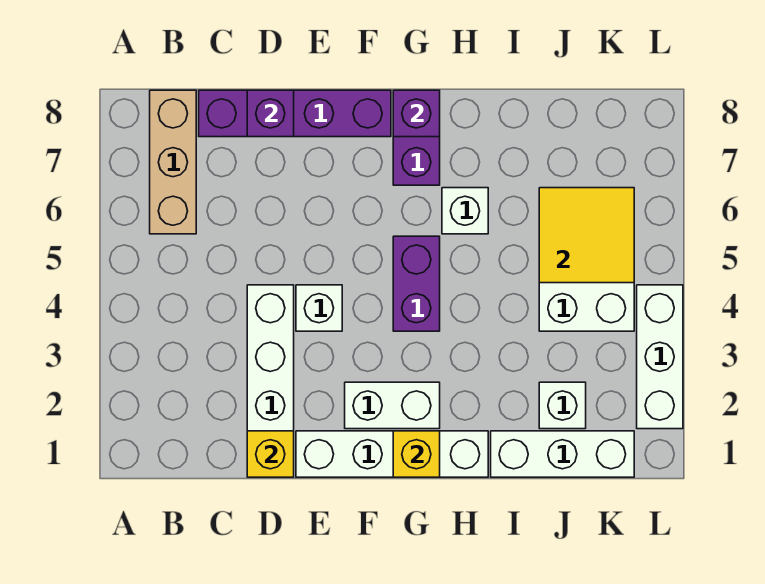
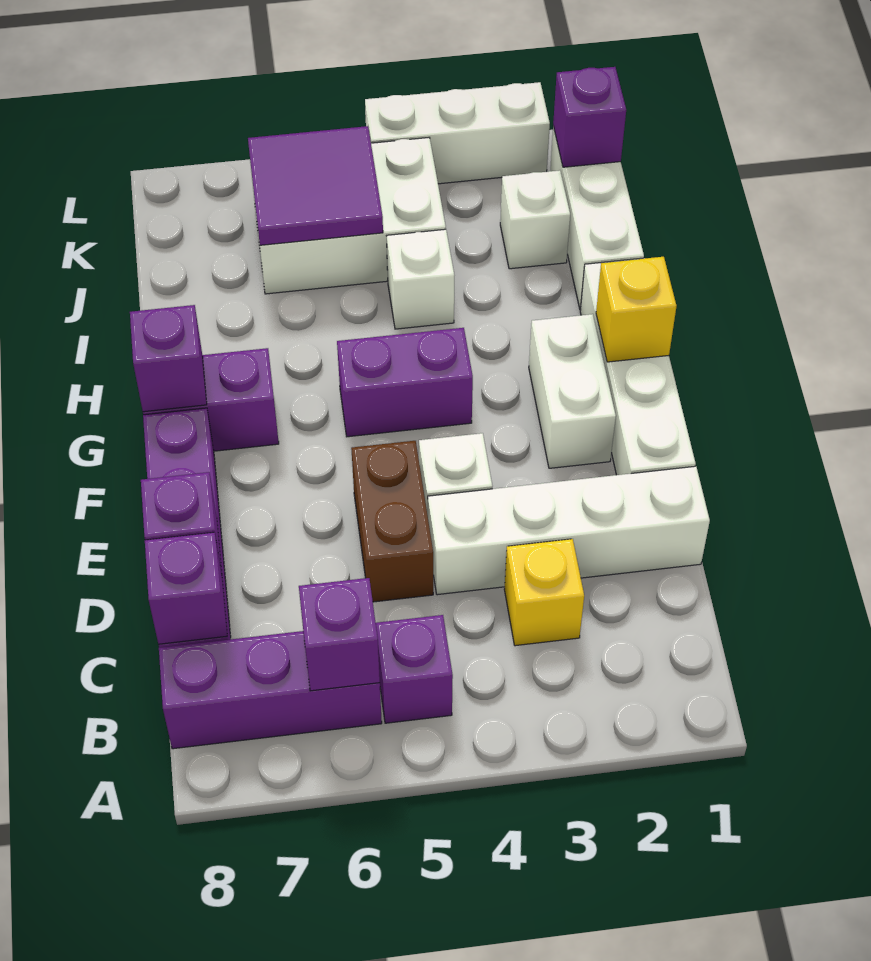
none -> purple brick B5 level 1
tan brick B6:B8 level 1 -> purple brick B6:B8 level 1
none -> purple brick B6 level 2
none -> purple brick C8 level 2
yellow brick D1 level 2 -> yellow brick C3 level 1
none -> brown brick D5:E5 level 1
white brick H6 level 1 -> white brick I4 level 1
yellow tile J5:K6 level 2 -> purple tile J5:K6 level 2
none -> purple brick K1 level 2

